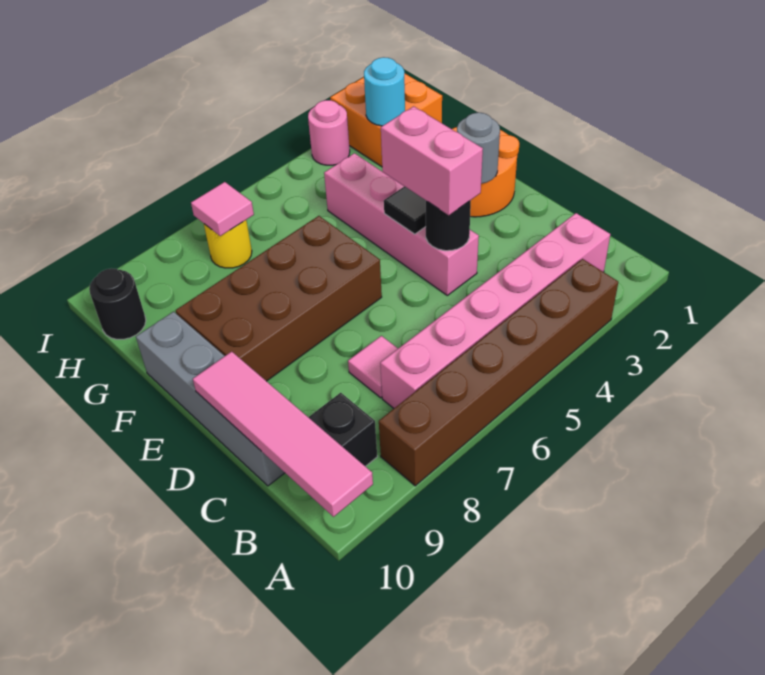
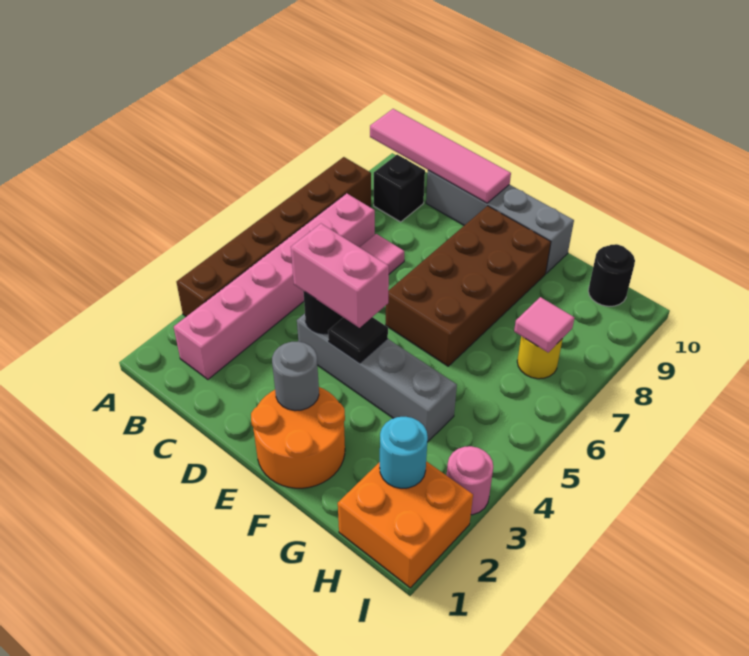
pink brick D4:G4 level 1 -> grey brick D4:G4 level 1

